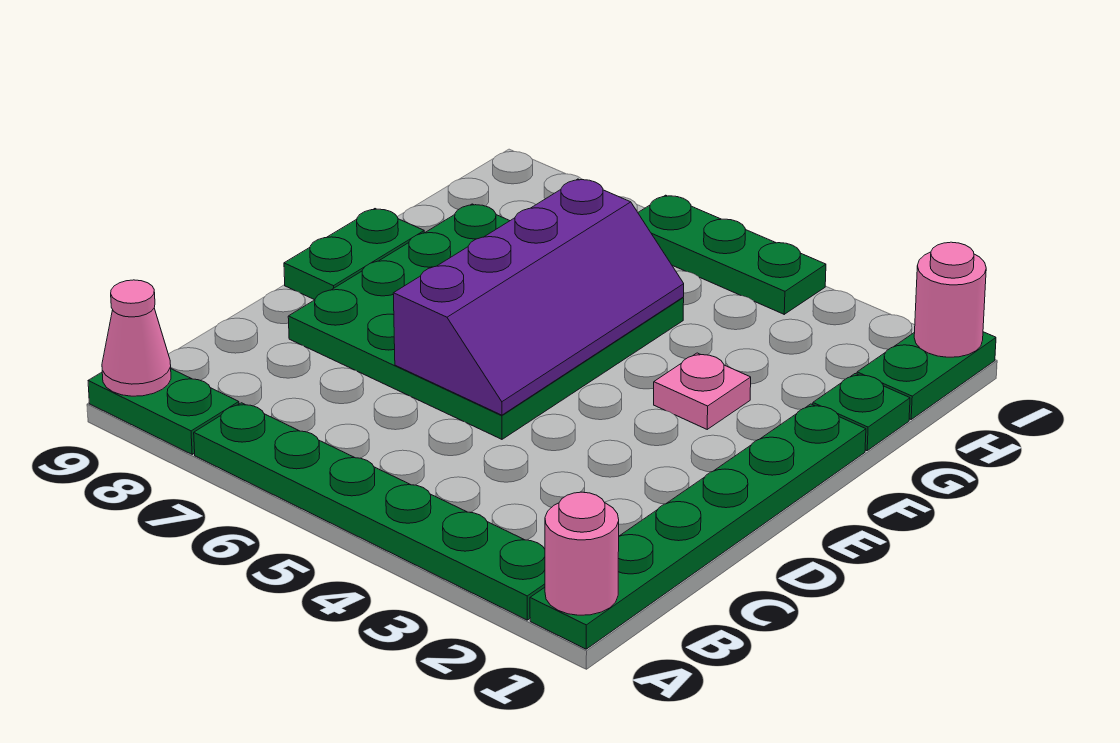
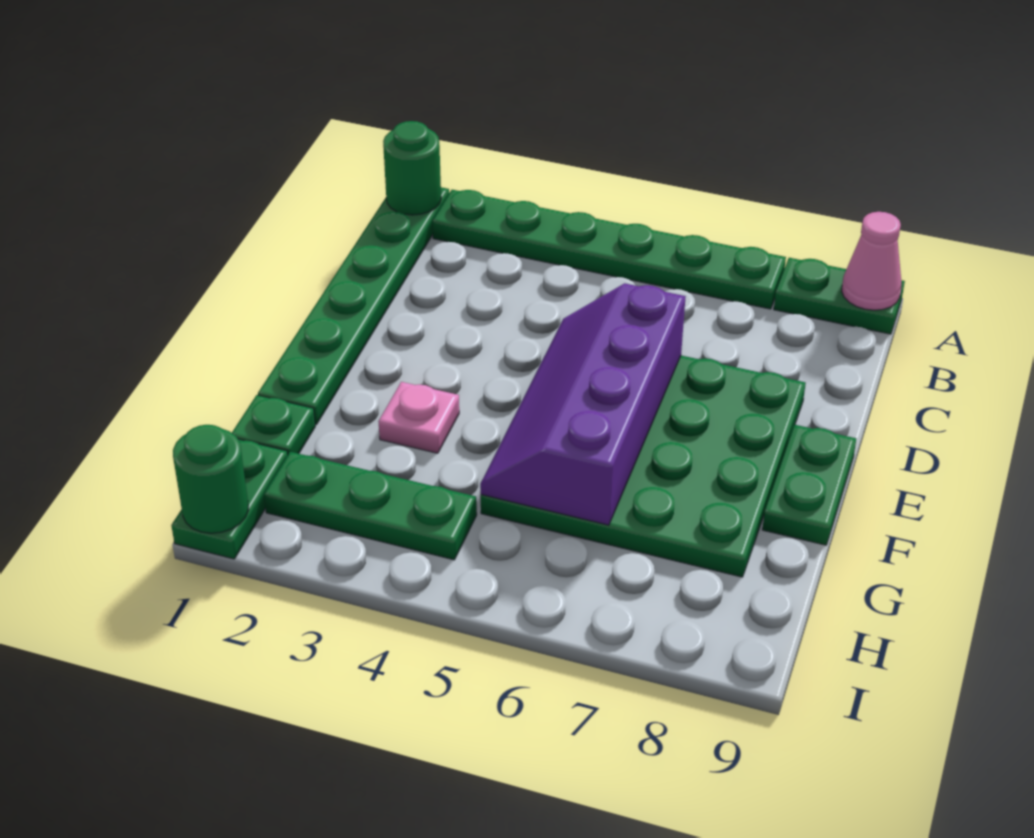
pink round brick A1 level 2 -> green round brick A1 level 2
pink round brick I1 level 2 -> green round brick I1 level 2
green plate I4:I6 level 1 -> green plate H2:H4 level 1

